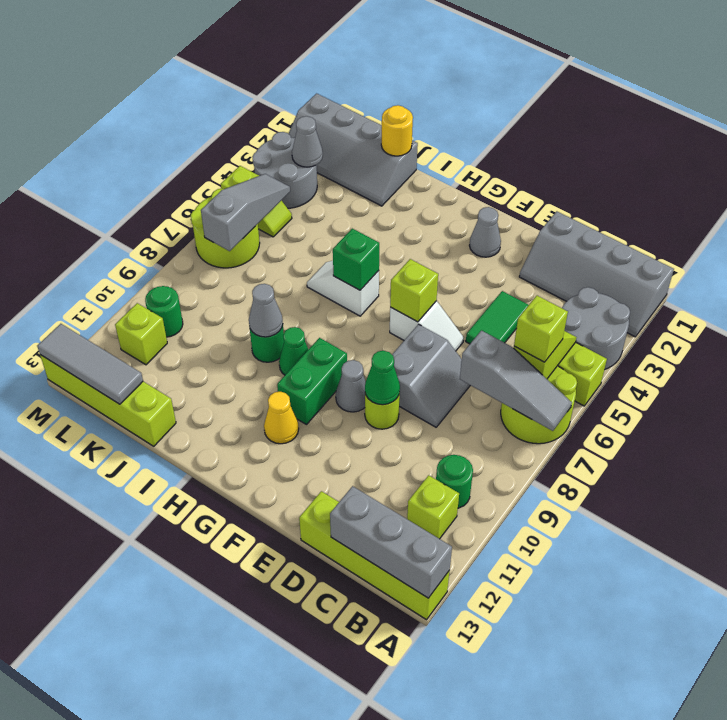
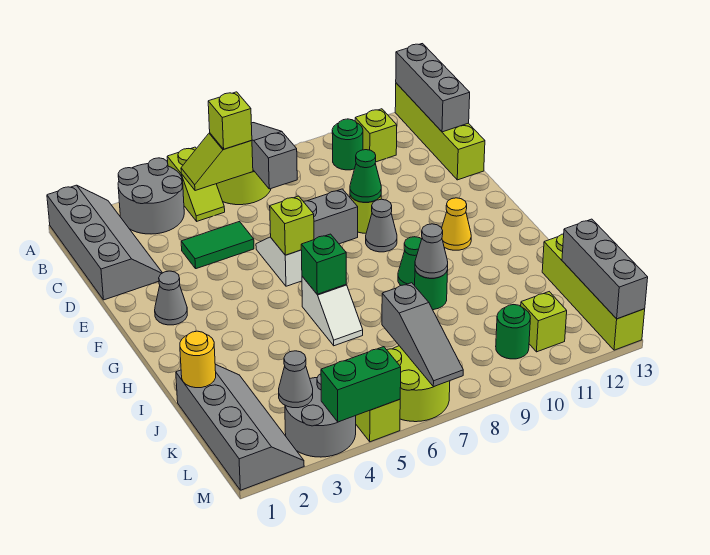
green brick G9:G10 level 1 -> green brick M4:M5 level 2
grey tile K13:M13 level 2 -> grey brick K13:M13 level 2
grey slope L5:L7 level 2 top 7 -> grey slope K7:M7 level 2 top K

